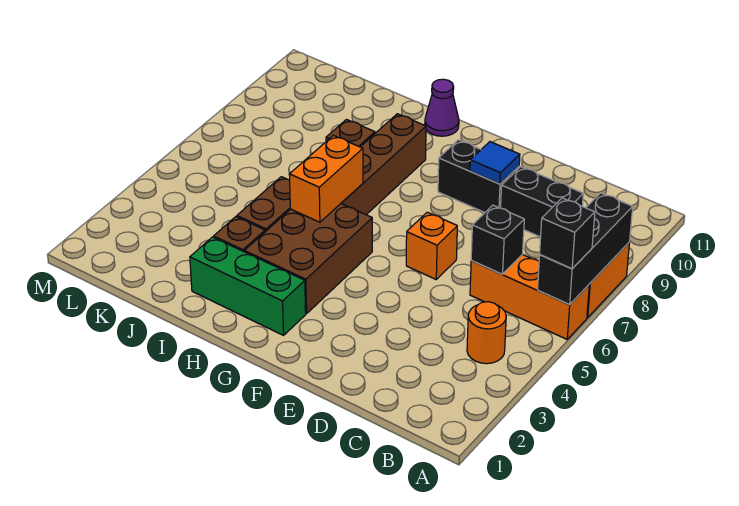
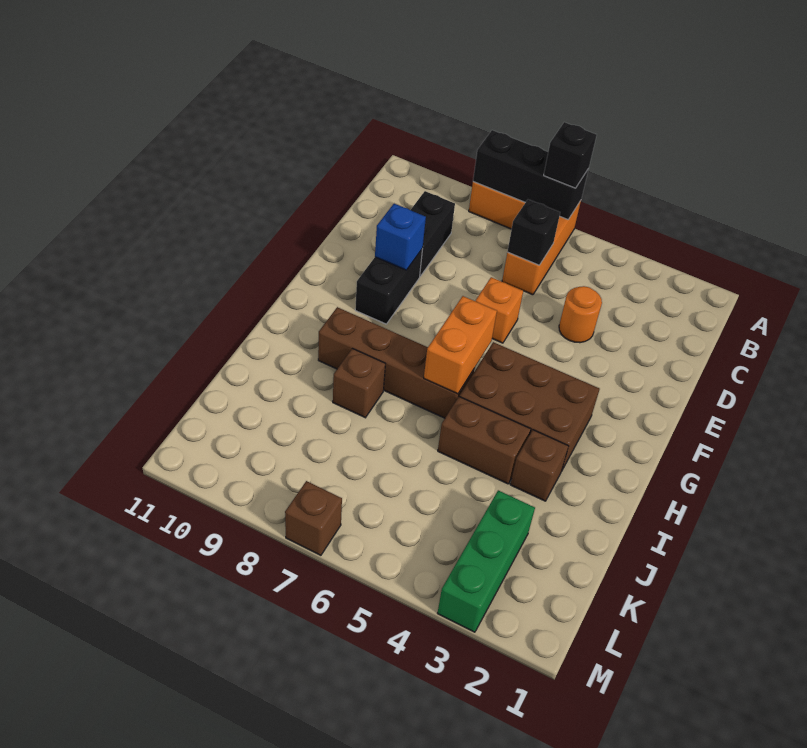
orange round brick B4 level 1 -> orange round brick D4 level 1
blue tile E9 level 2 -> blue brick E9 level 2
green brick G2:I2 level 1 -> green brick K3:M3 level 1
orange brick H5:H6 level 2 -> orange brick G6:H6 level 2
purple cone H11 level 1 -> none
none -> brown brick M7 level 1

